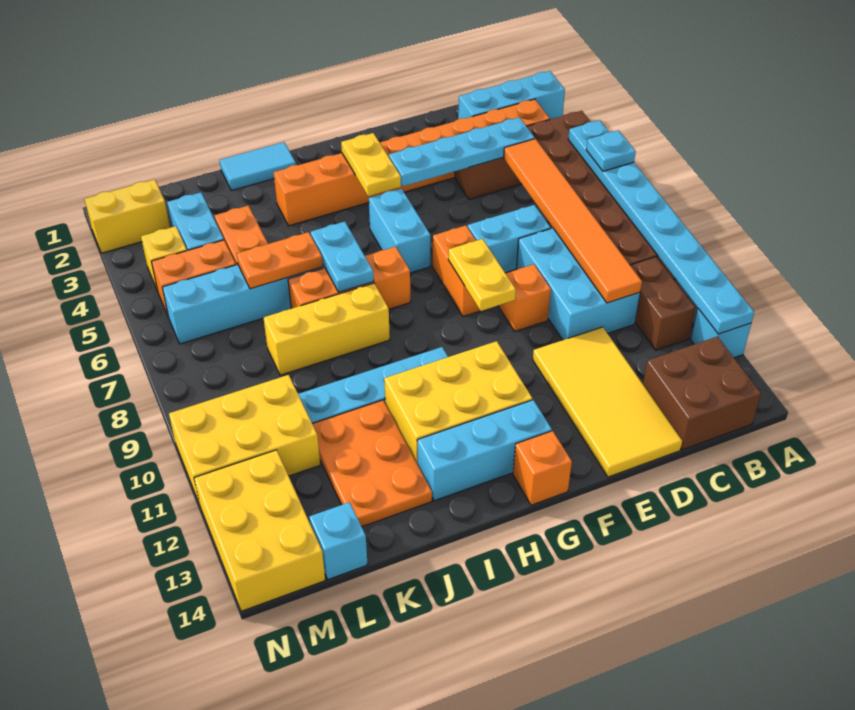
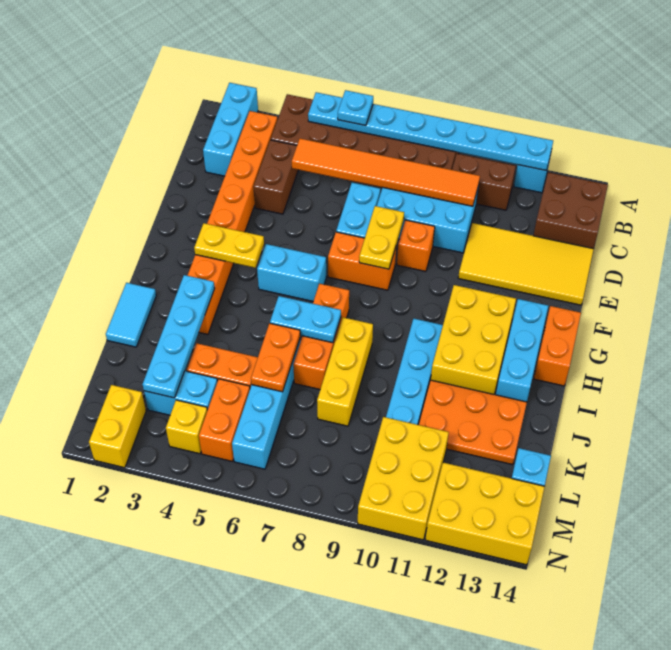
cyan plate C4:F4 level 2 -> cyan plate I3:L3 level 2
yellow plate F8:F9 level 2 -> yellow plate E8:F8 level 2
orange brick G14 level 1 -> orange brick G14:H14 level 1

